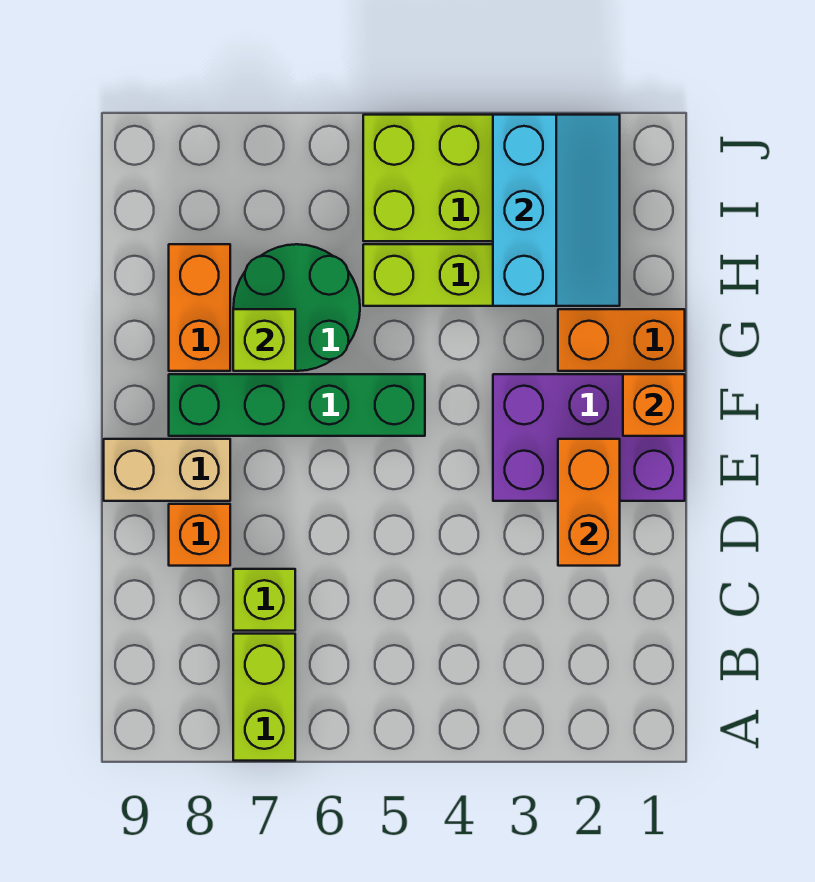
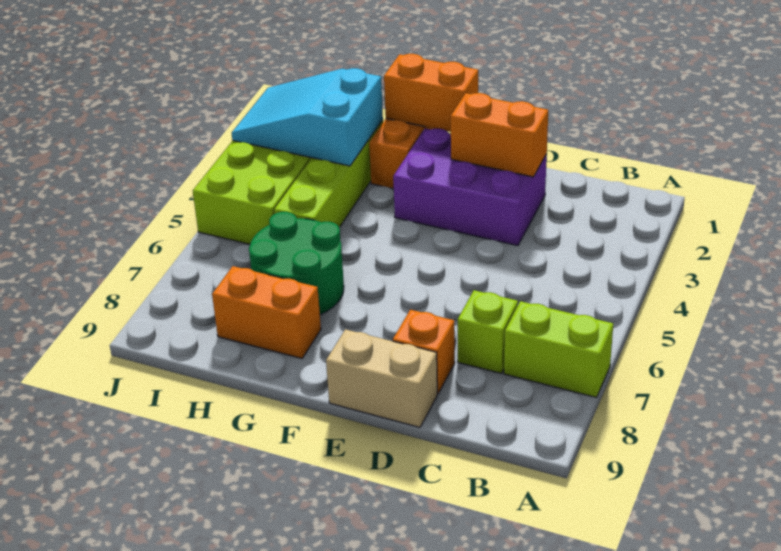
purple brick E1:F3 level 1 -> purple brick D2:F3 level 1
tan brick E8:E9 level 1 -> tan brick D9:E9 level 1
orange brick F1 level 2 -> orange brick F1:G1 level 2
green brick F5:F8 level 1 -> none
lime brick G7 level 2 -> none
cyan slope H2:J3 level 2 top 3 -> cyan slope H2:J3 level 2 top H

